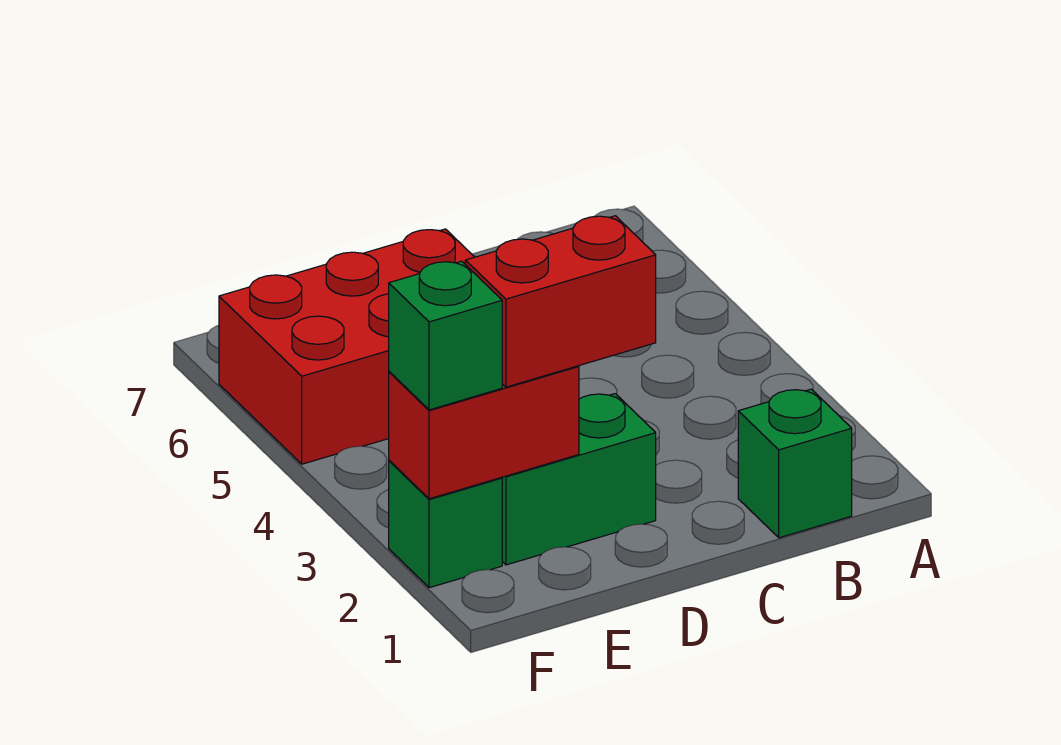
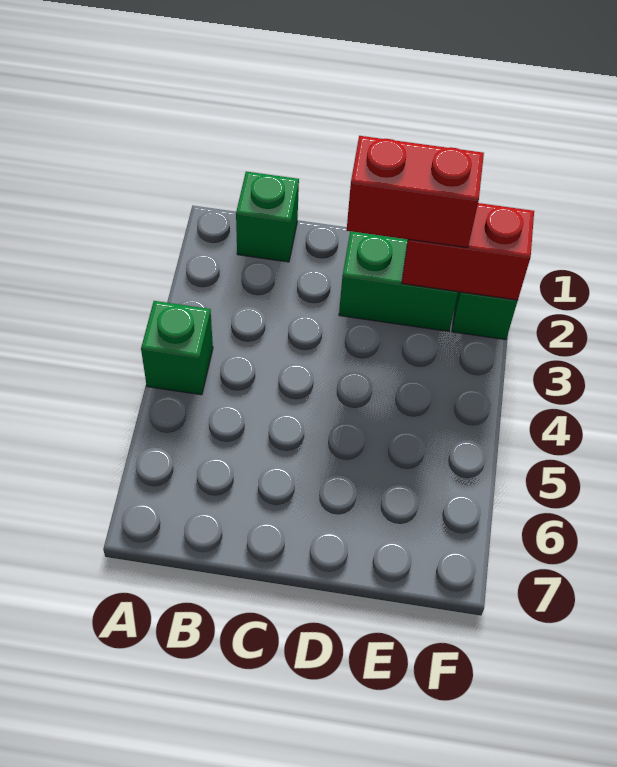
red brick D5:F6 level 1 -> none
green brick F2 level 3 -> green brick A4 level 1

